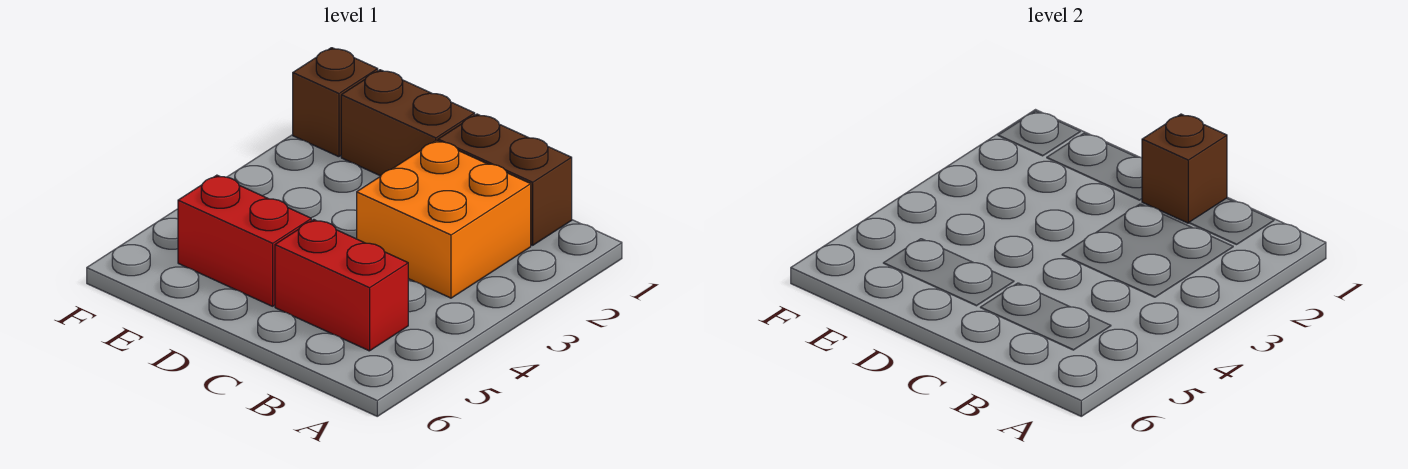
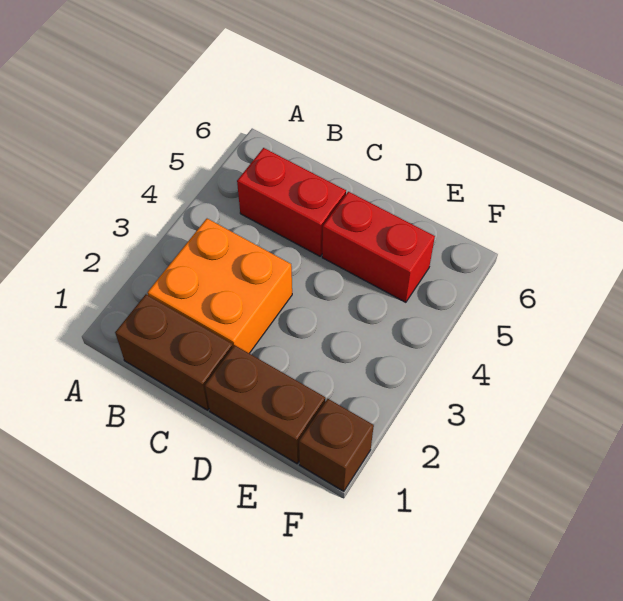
brown brick C1 level 2 -> none

